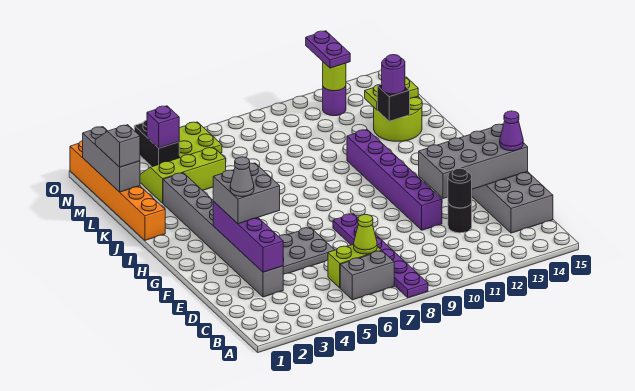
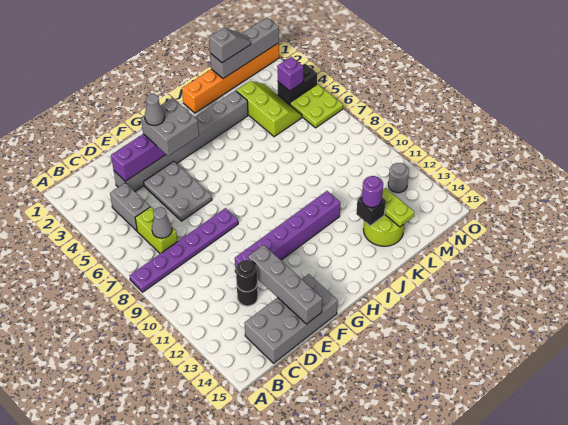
grey brick B6:B7 level 1 -> grey brick C4:C5 level 1
lime cone C7 level 2 -> grey cone C7 level 2
grey brick E12:F15 level 2 -> grey brick E12:E15 level 2
purple cone E15 level 3 -> none
grey brick L1:N1 level 2 -> grey brick L1:O1 level 2
purple round brick N12 level 1 -> grey round brick N12 level 1
lime round brick N12 level 2 -> none
purple plate N12:O12 level 3 -> none

